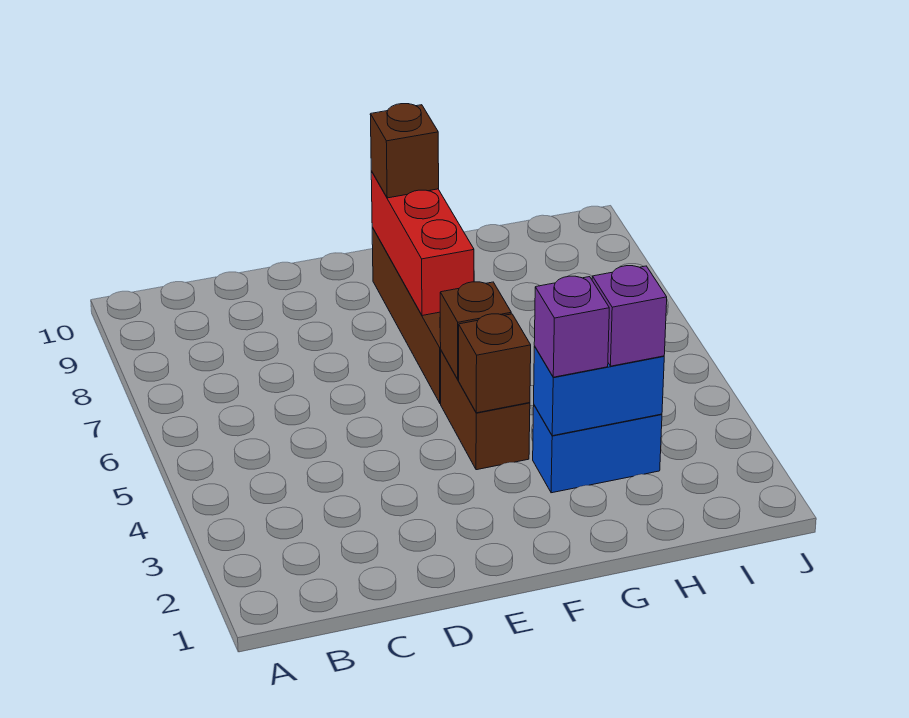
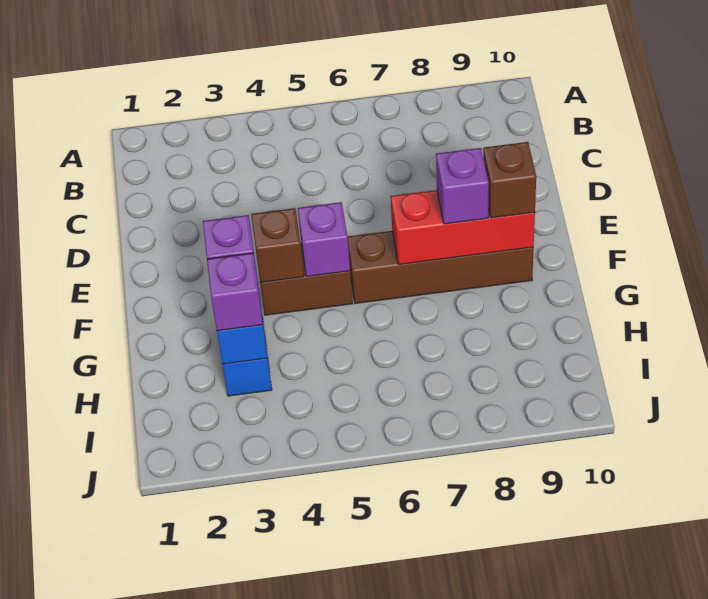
brown brick F5 level 2 -> purple brick F5 level 2
none -> purple brick F8 level 3

